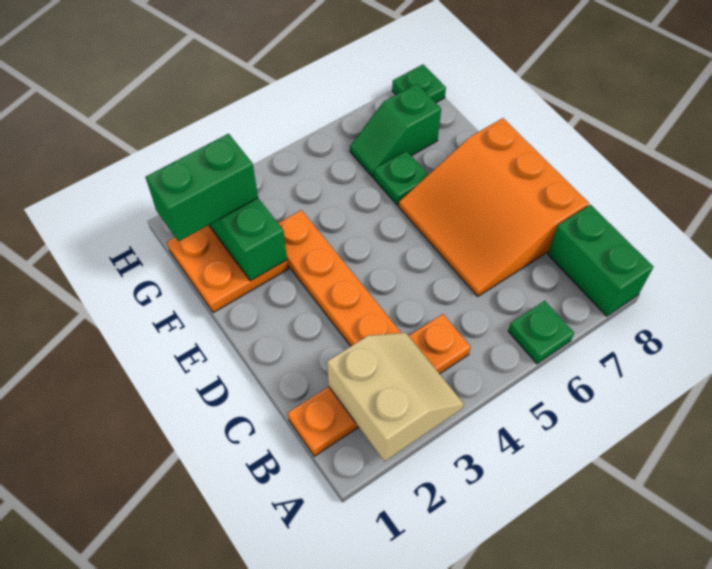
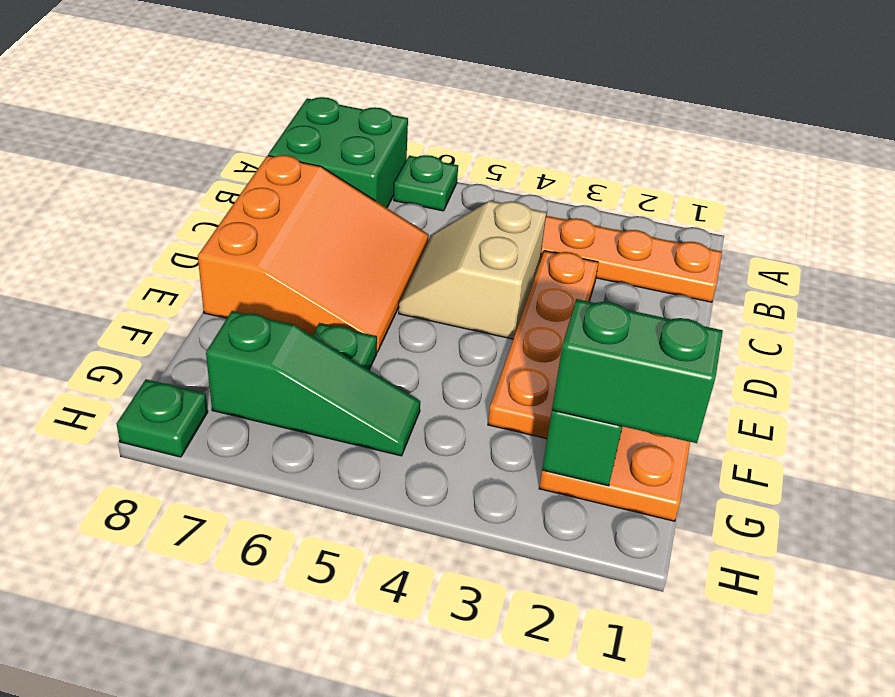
tan slope A2:B3 level 2 top 2 -> tan slope C4:D5 level 1 top 4
green brick A8:B8 level 1 -> green brick A7:B8 level 1
green slope G6:G7 level 1 top 7 -> green slope G5:G7 level 1 top 7

